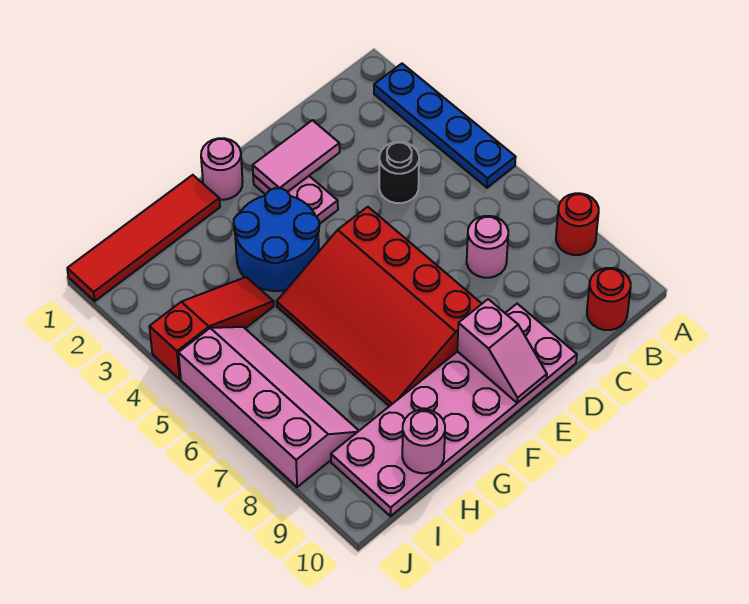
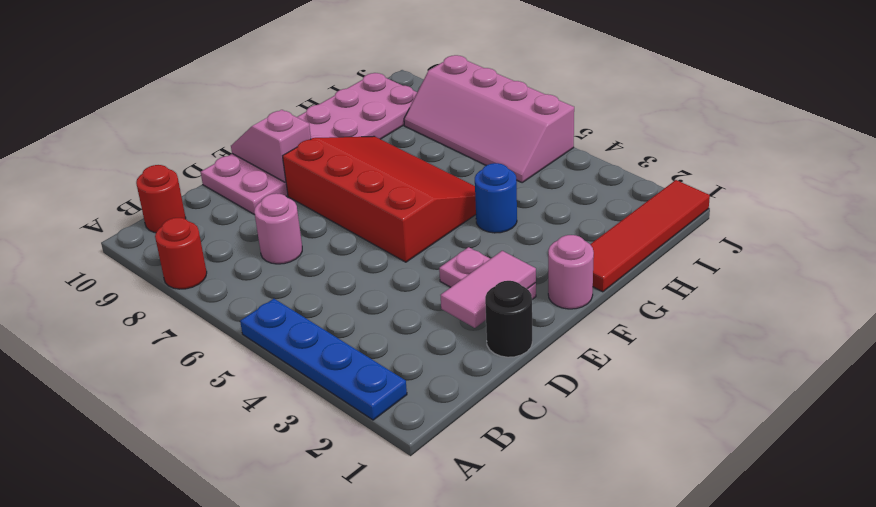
black round brick C4 level 1 -> black round brick D1 level 1
blue round brick F3:G4 level 1 -> blue round brick G4 level 1
red slope H4:J4 level 1 top J -> none
pink round brick H10 level 2 -> none

